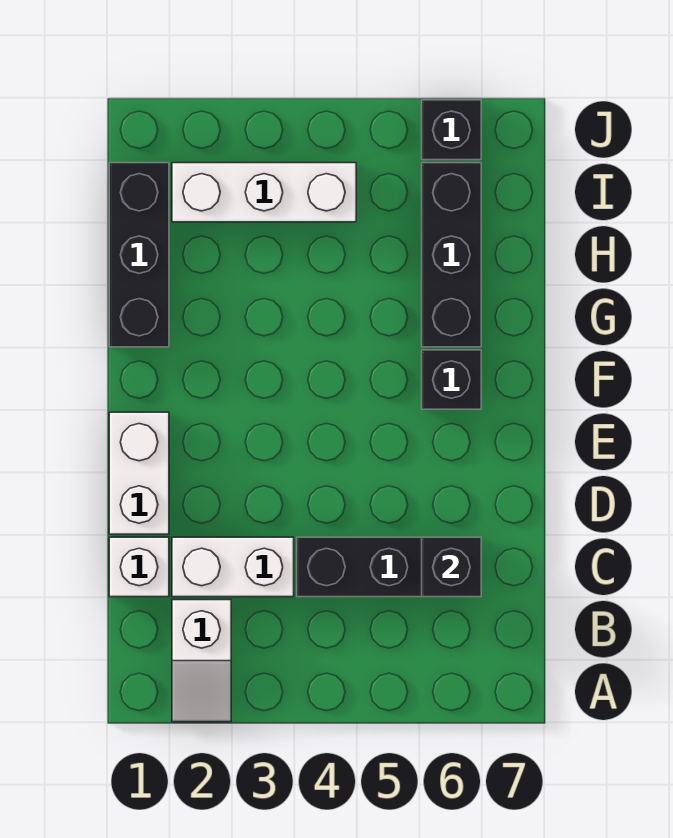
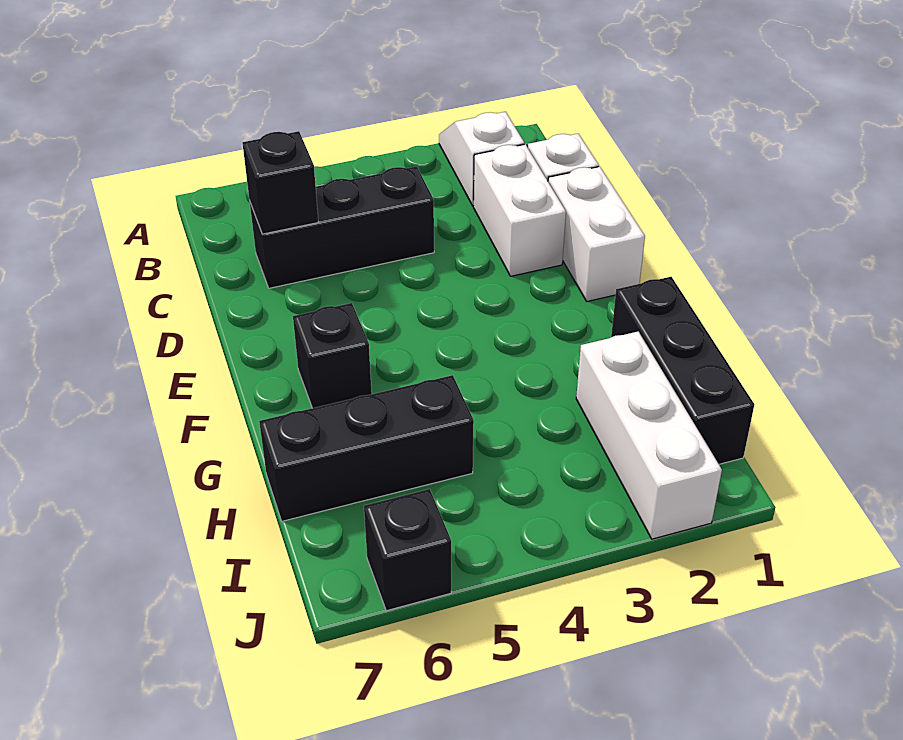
white brick C2:C3 level 1 -> white brick C2:D2 level 1
black brick G6:I6 level 1 -> black brick H5:H7 level 1
white brick I2:I4 level 1 -> white brick H2:J2 level 1

